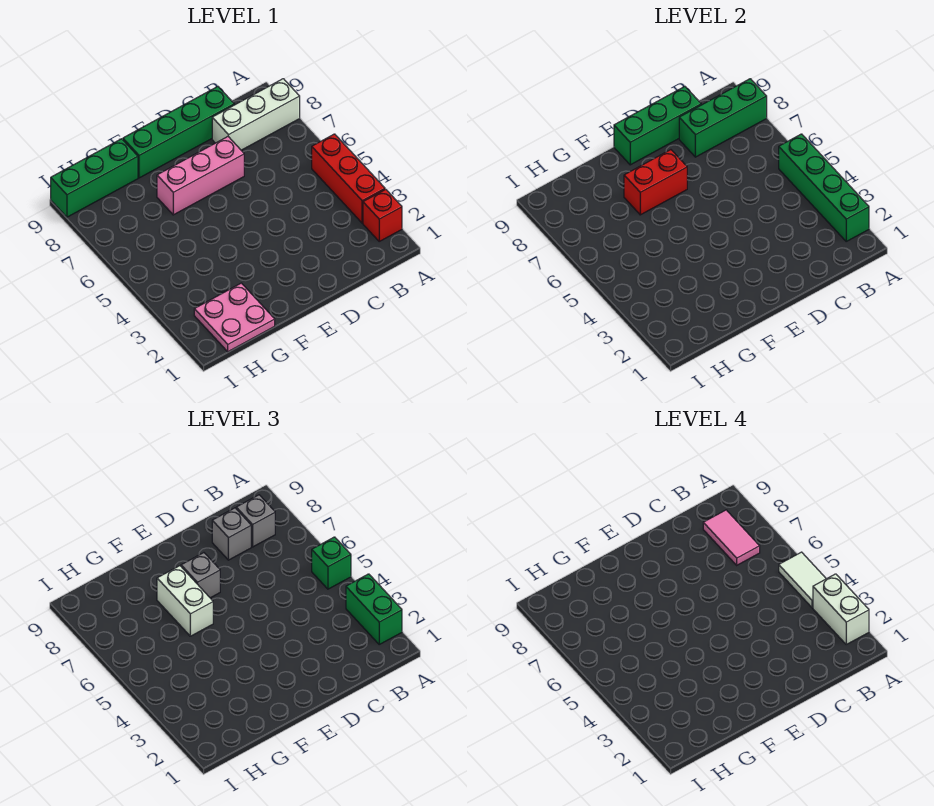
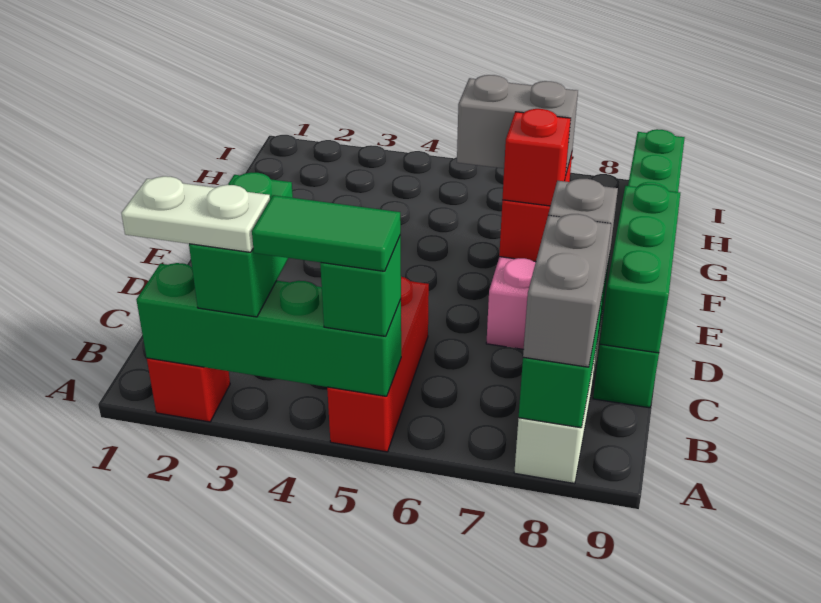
green brick A2:A3 level 3 -> green brick A3:B3 level 3
white brick A2:A3 level 4 -> white plate A2:A3 level 4
red brick A3:A5 level 1 -> red brick A5:C5 level 1
white tile A4:A5 level 4 -> green tile A4:A5 level 4
pink tile B7:B8 level 4 -> none
grey brick B8 level 3 -> grey brick A8:B8 level 3
grey brick E7 level 3 -> red brick E7 level 3
white brick F6:F7 level 3 -> grey brick F6:F7 level 3
pink plate G1:H2 level 1 -> none

